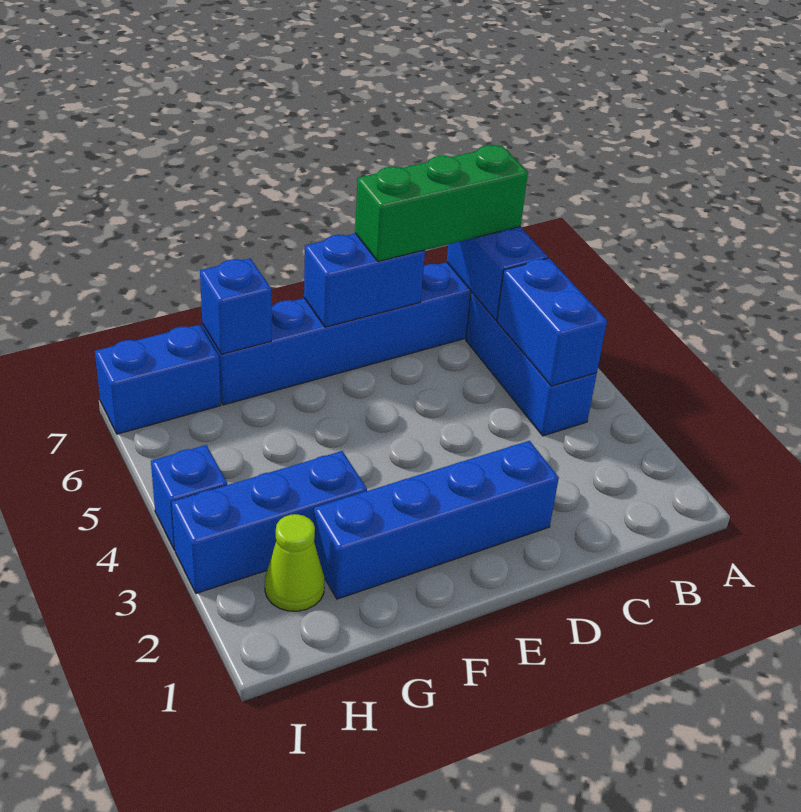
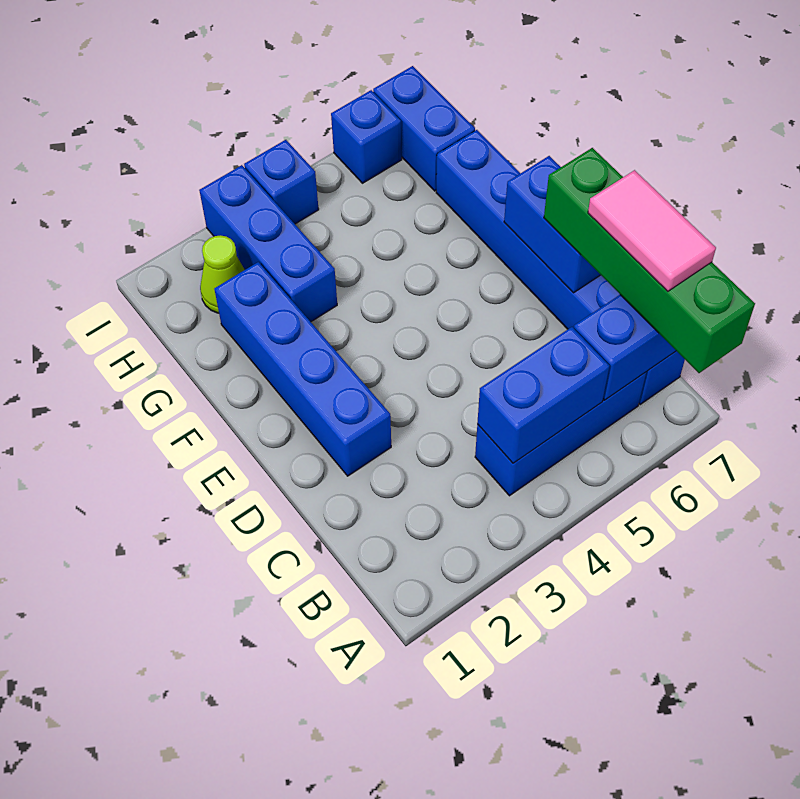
green brick B7:D7 level 3 -> green brick A7:D7 level 3
none -> pink tile B7:C7 level 4
blue brick G7 level 2 -> blue brick I6 level 1

